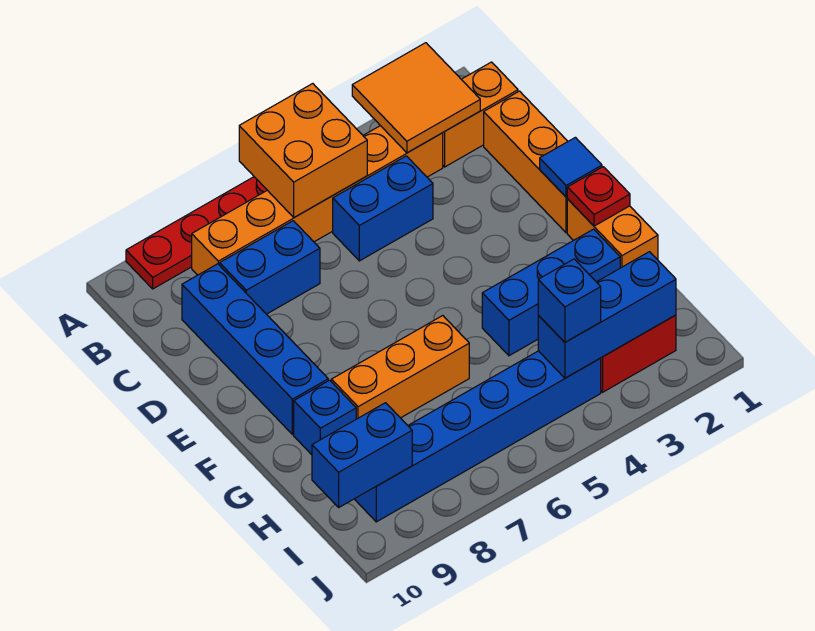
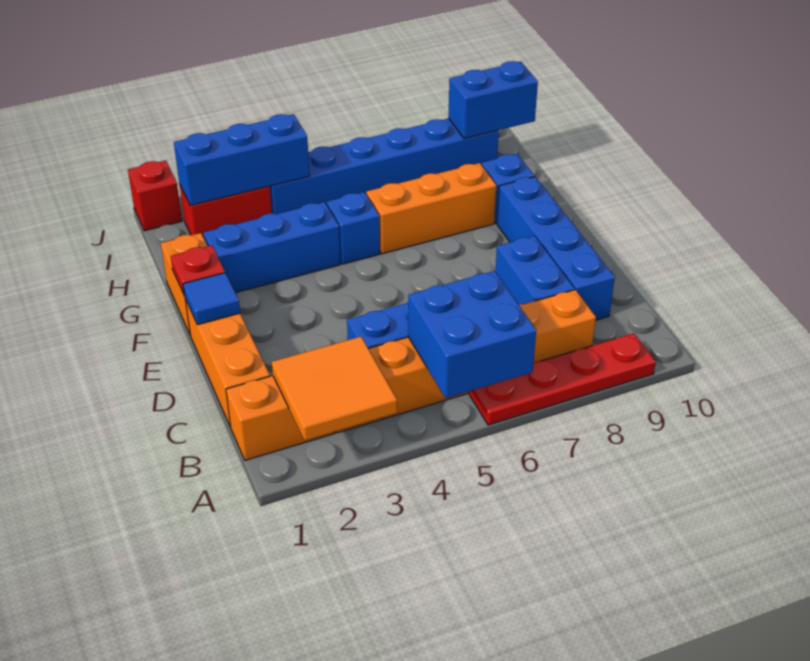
orange brick A5:B6 level 2 -> blue brick A5:B6 level 2
blue brick C7:C8 level 1 -> blue brick C8:D8 level 1
blue brick I4 level 3 -> blue brick G5 level 1
none -> red brick J1 level 1

